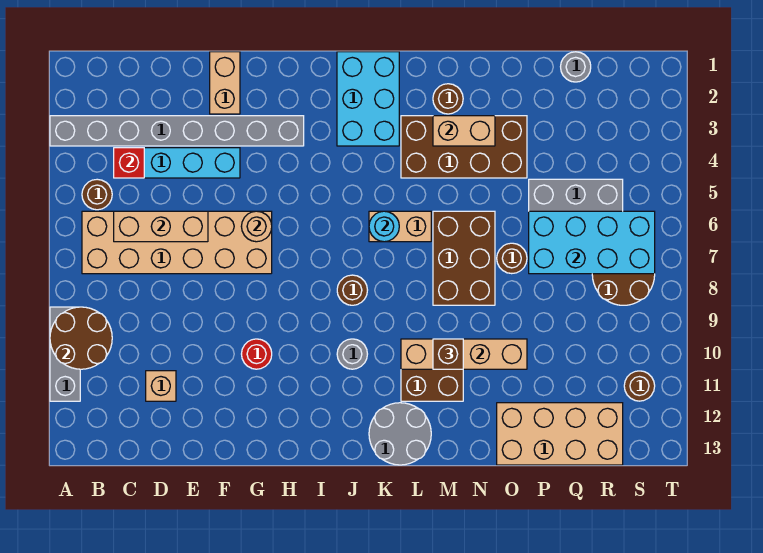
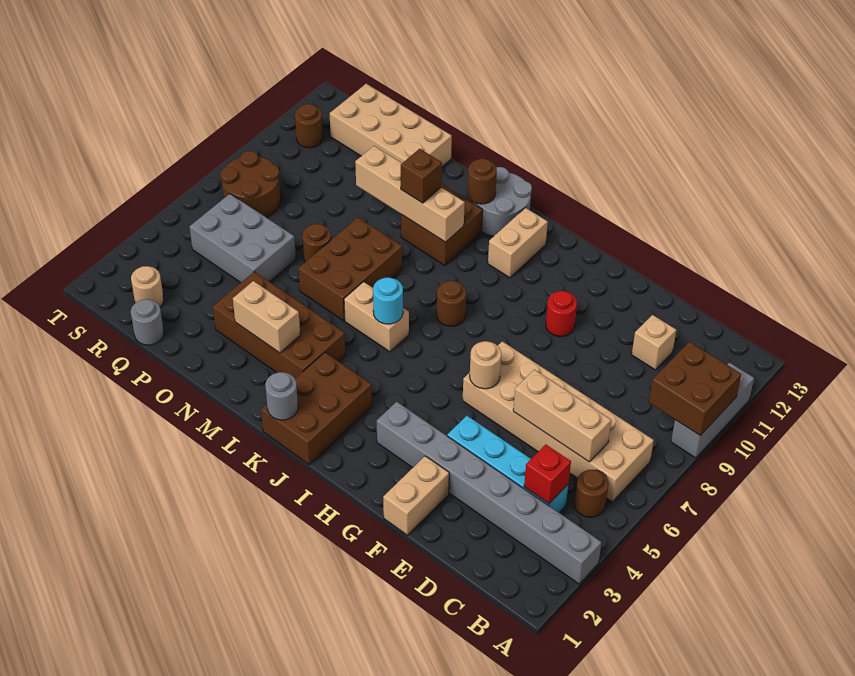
brown round brick A9:B10 level 2 -> brown brick A9:B10 level 2
cyan brick J1:K3 level 1 -> brown brick J1:K3 level 1
grey round brick J10 level 1 -> grey round brick K1 level 2
none -> tan brick J11:J12 level 1
brown round brick M2 level 1 -> brown round brick L12 level 2
cyan brick P6:S7 level 2 -> none
none -> tan round brick R2 level 1

